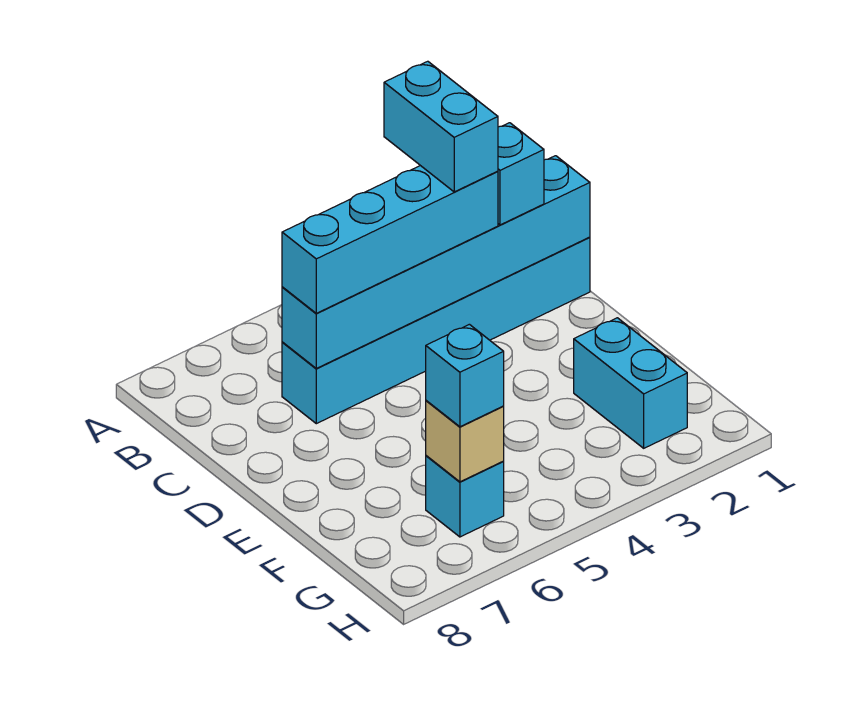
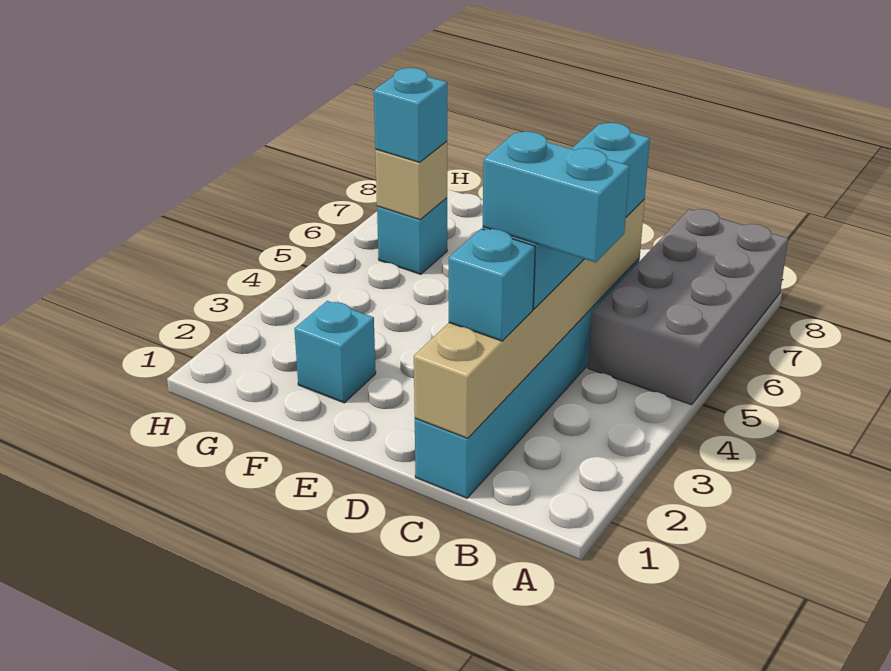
none -> grey brick A5:B8 level 1
cyan brick C1:C6 level 2 -> tan brick C1:C6 level 2
cyan brick F2:G2 level 1 -> cyan brick F2 level 1

